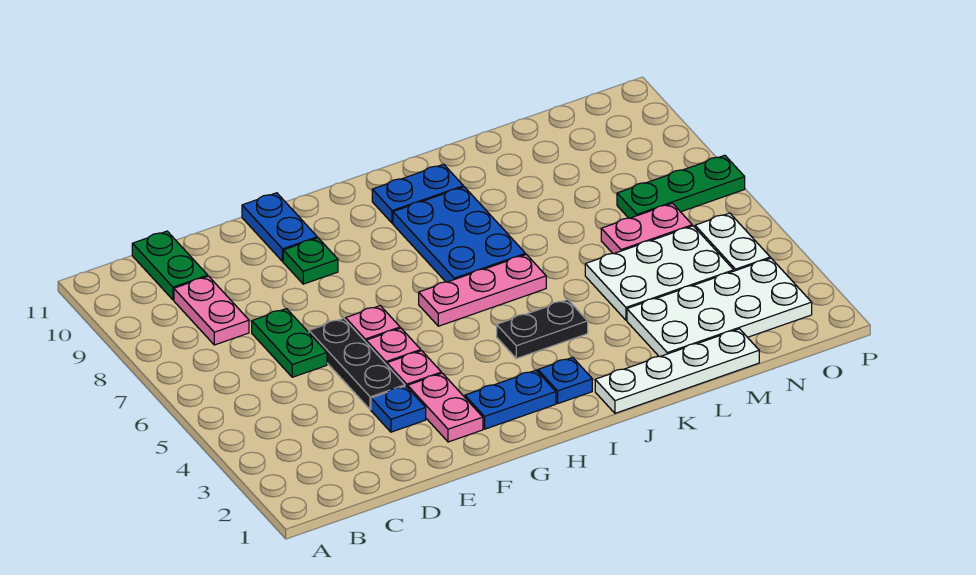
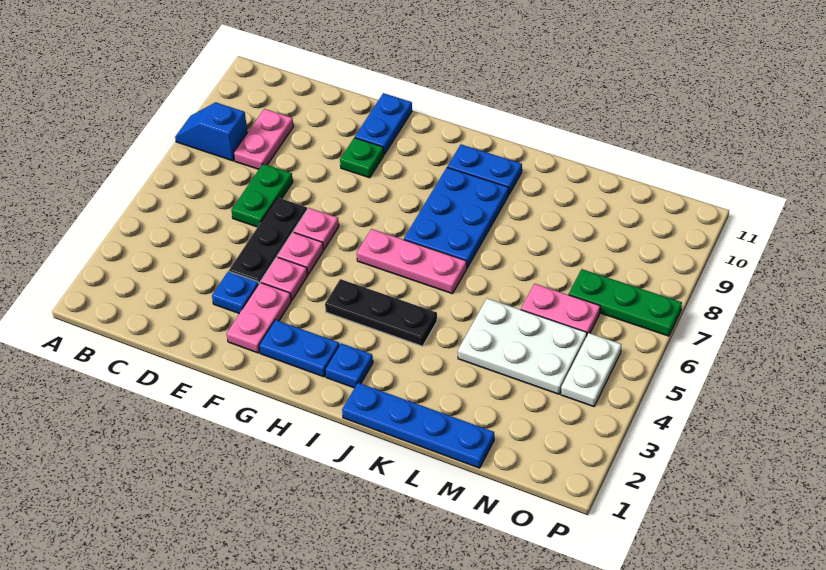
none -> blue slope A8:B8 level 1 top B
green plate C10:C11 level 1 -> none
black plate I4:J4 level 1 -> black plate H4:J4 level 1
white plate J1:M1 level 1 -> blue plate J1:M1 level 1
white plate L2:O3 level 1 -> none

